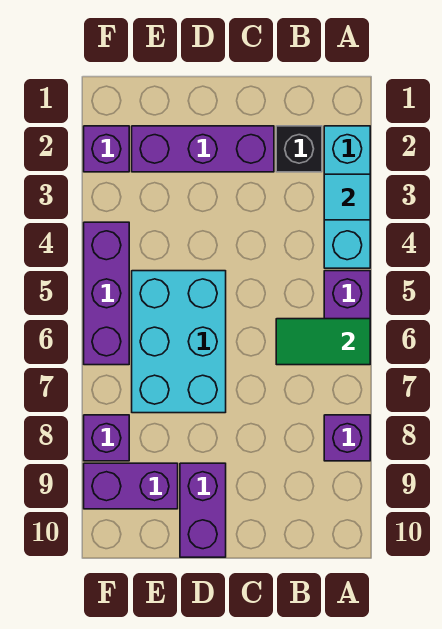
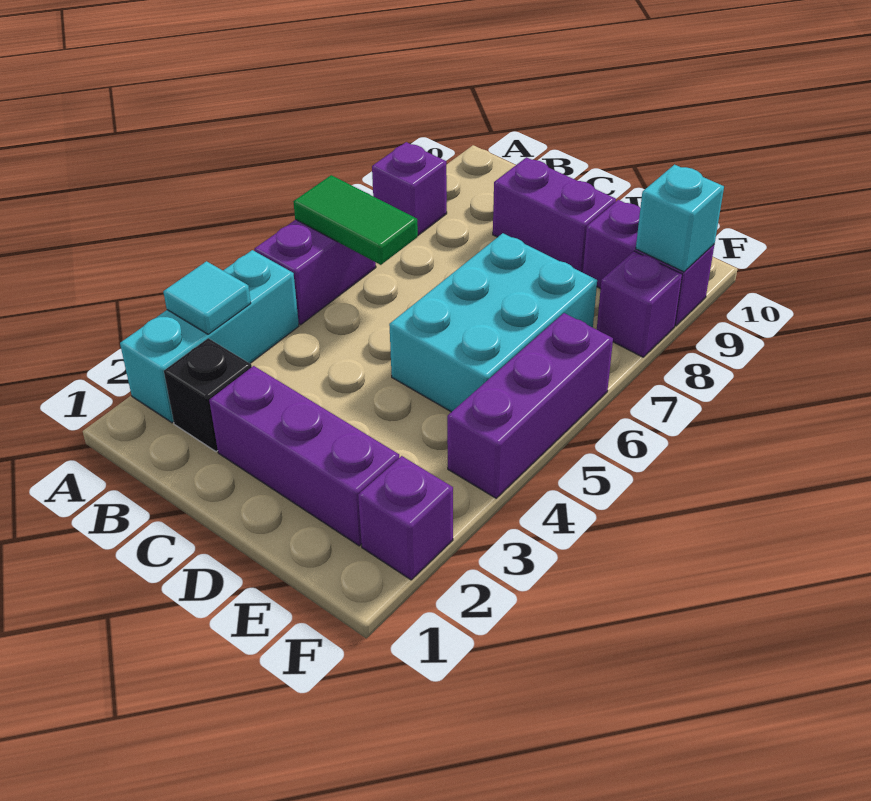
purple brick D9:D10 level 1 -> purple brick C9:D9 level 1
none -> cyan brick F9 level 2

